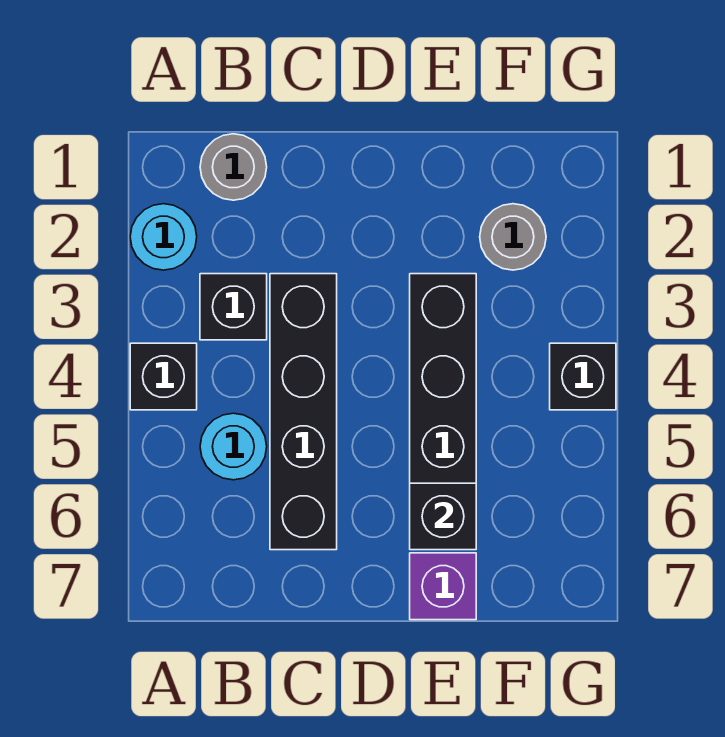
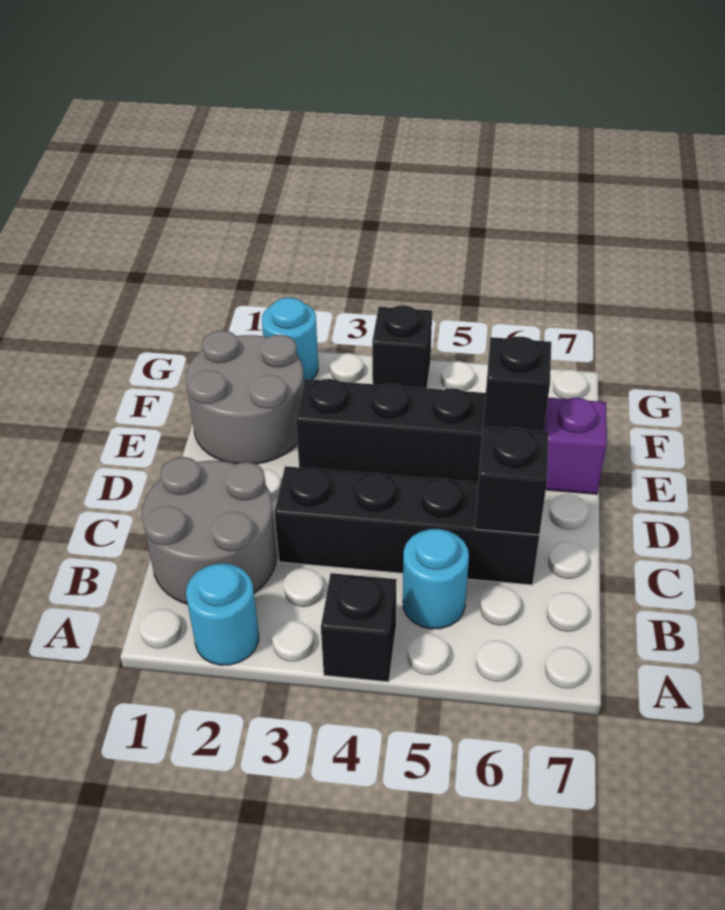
grey round brick B1 level 1 -> grey round brick B1:C2 level 1
black brick B3 level 1 -> black brick C6 level 2
grey round brick F2 level 1 -> grey round brick E1:F2 level 1
none -> cyan round brick G2 level 1

